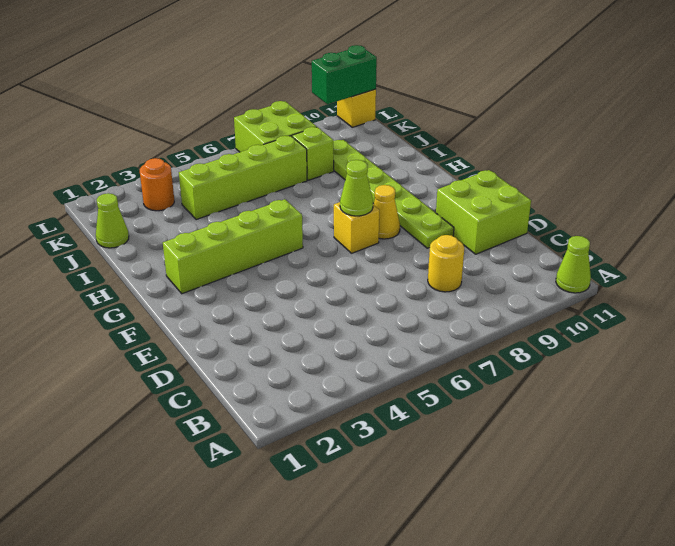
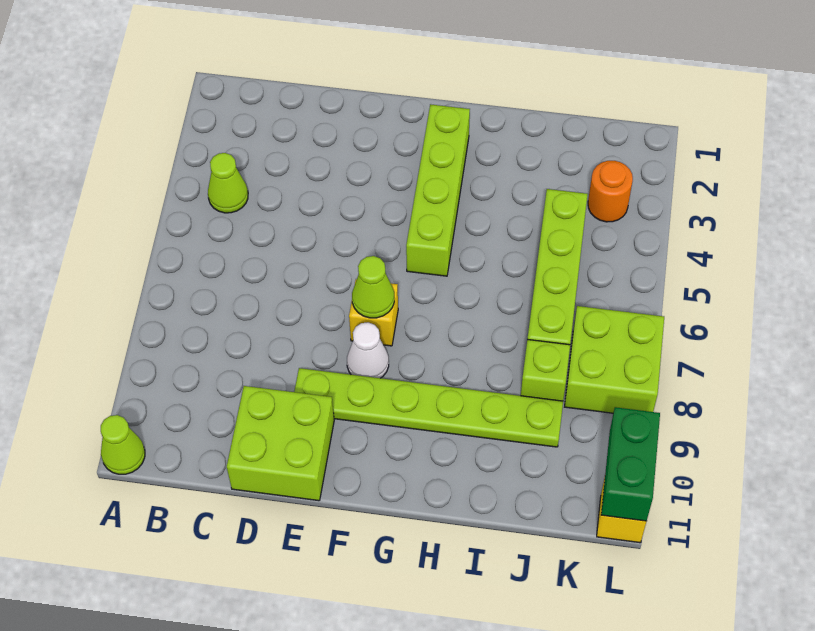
yellow round brick C8 level 1 -> none
yellow cone F8 level 1 -> white cone F8 level 1
lime cone J1 level 1 -> lime cone B4 level 1

